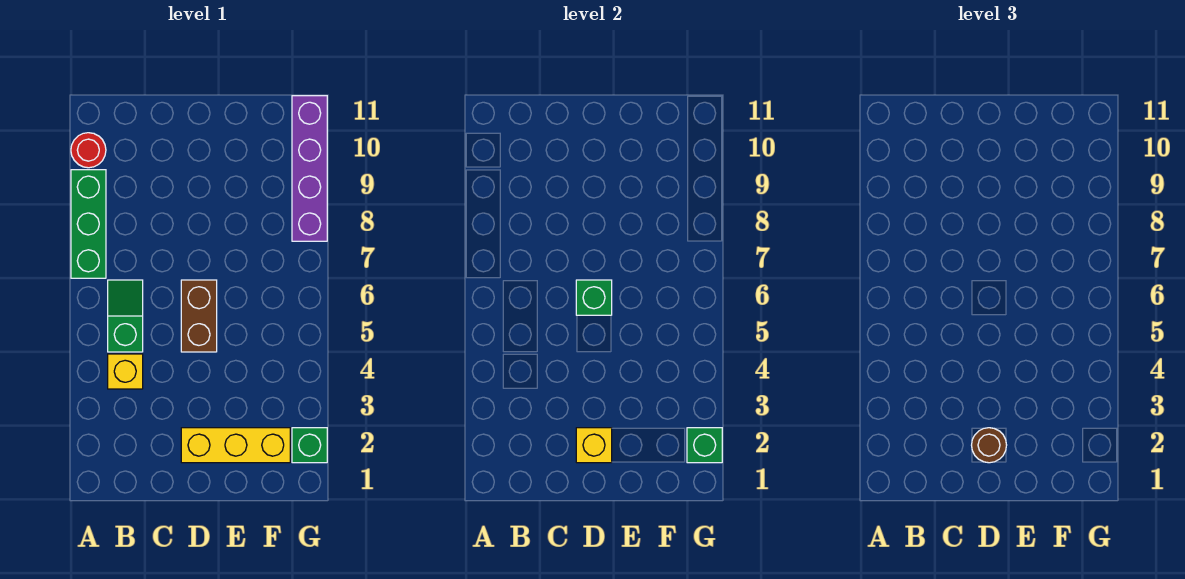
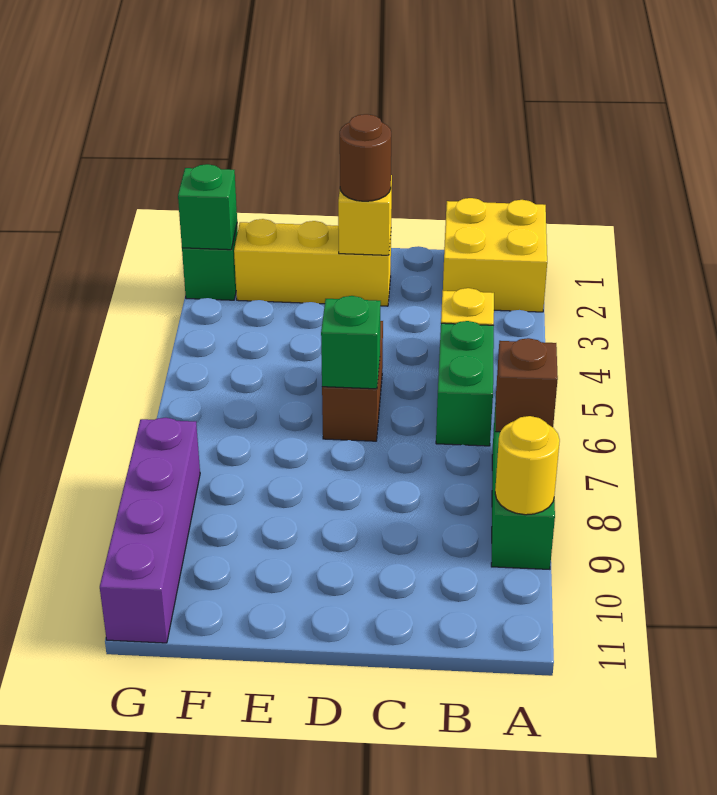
none -> yellow brick A1:B2 level 1
none -> brown brick A7 level 2
none -> yellow round brick A9 level 2
red round brick A10 level 1 -> none
green slope B5:B6 level 1 top 5 -> green brick B5:B6 level 1

